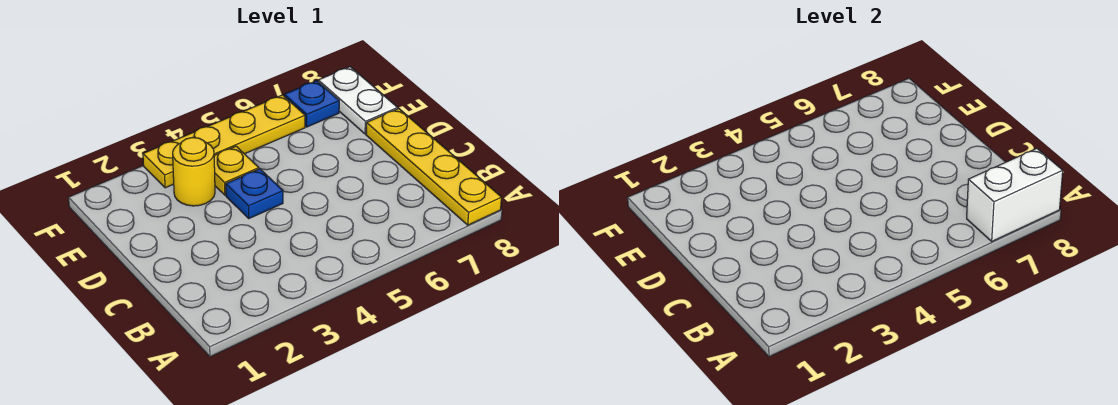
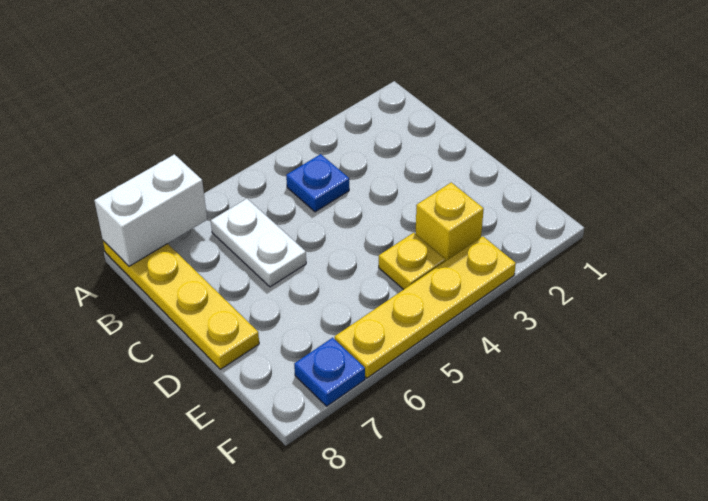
blue plate D4 level 1 -> blue plate B4 level 1
yellow round brick E3 level 1 -> yellow brick E3 level 1
white plate E8:F8 level 1 -> white plate B6:C6 level 1

